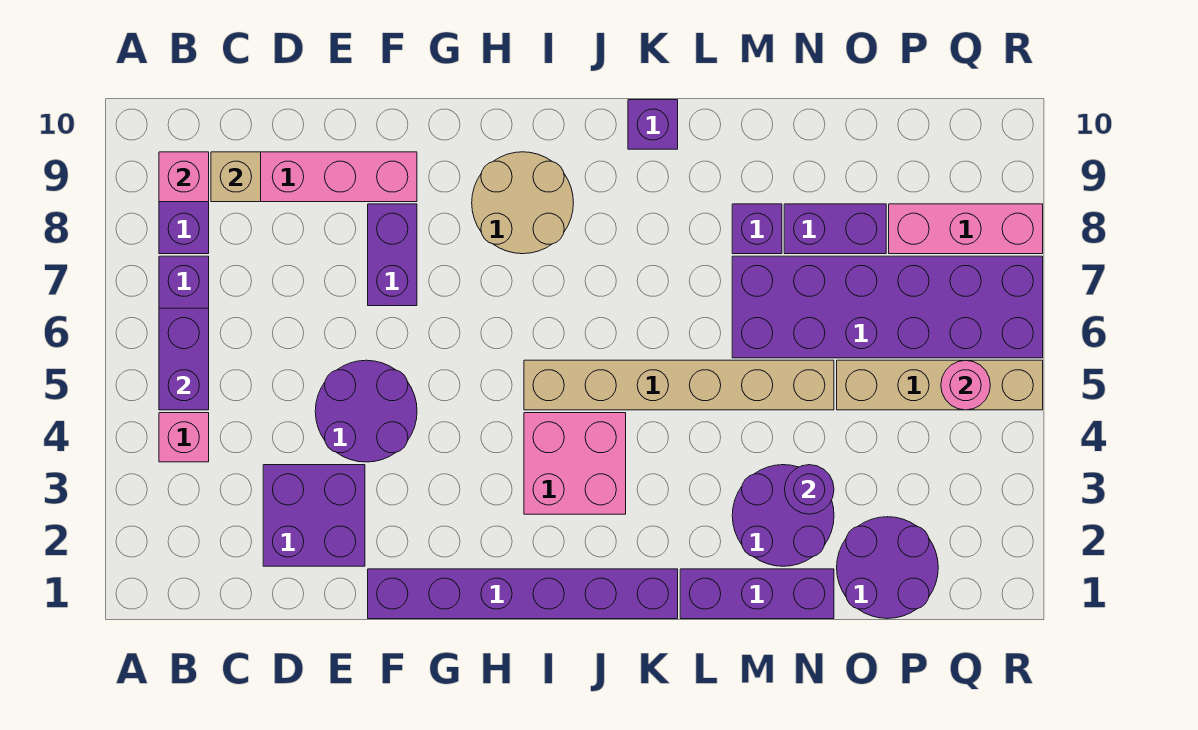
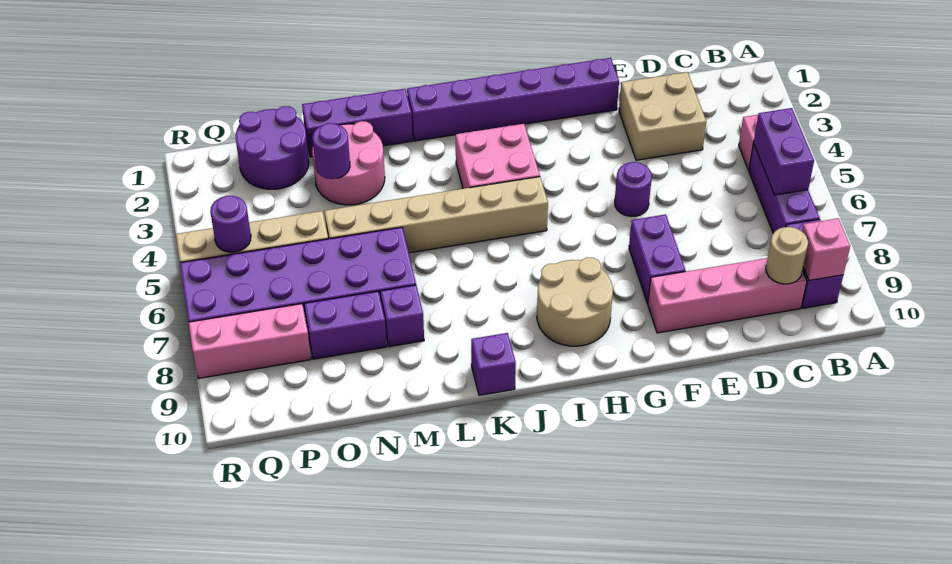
tan brick C9 level 2 -> tan round brick C9 level 2
purple brick D2:E3 level 1 -> tan brick D2:E3 level 1
purple round brick E4:F5 level 1 -> purple round brick F5 level 1
purple round brick M2:N3 level 1 -> pink round brick M2:N3 level 1
pink round brick Q5 level 2 -> purple round brick Q5 level 2

